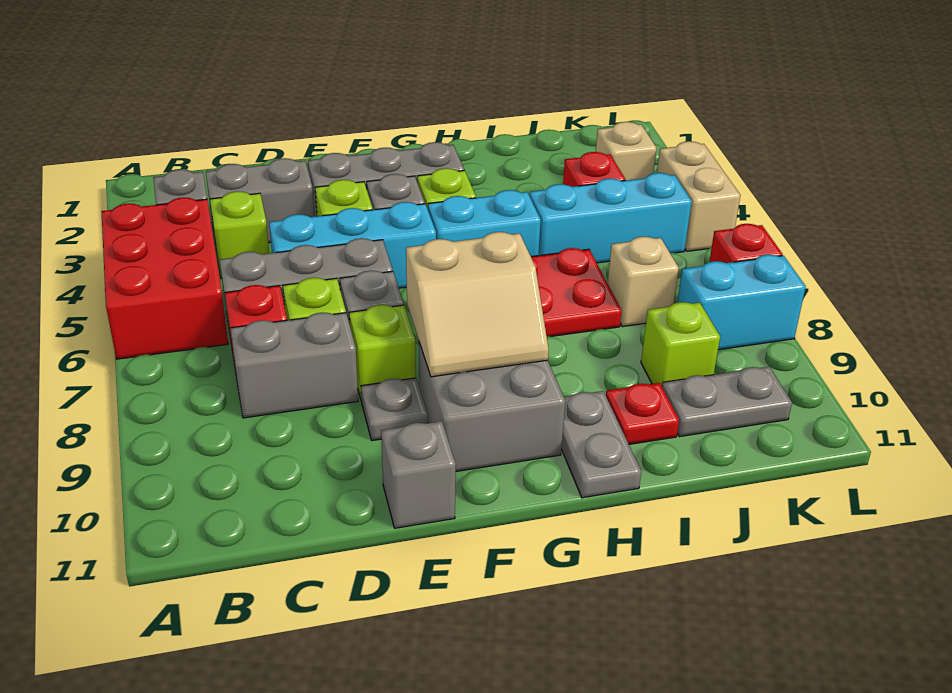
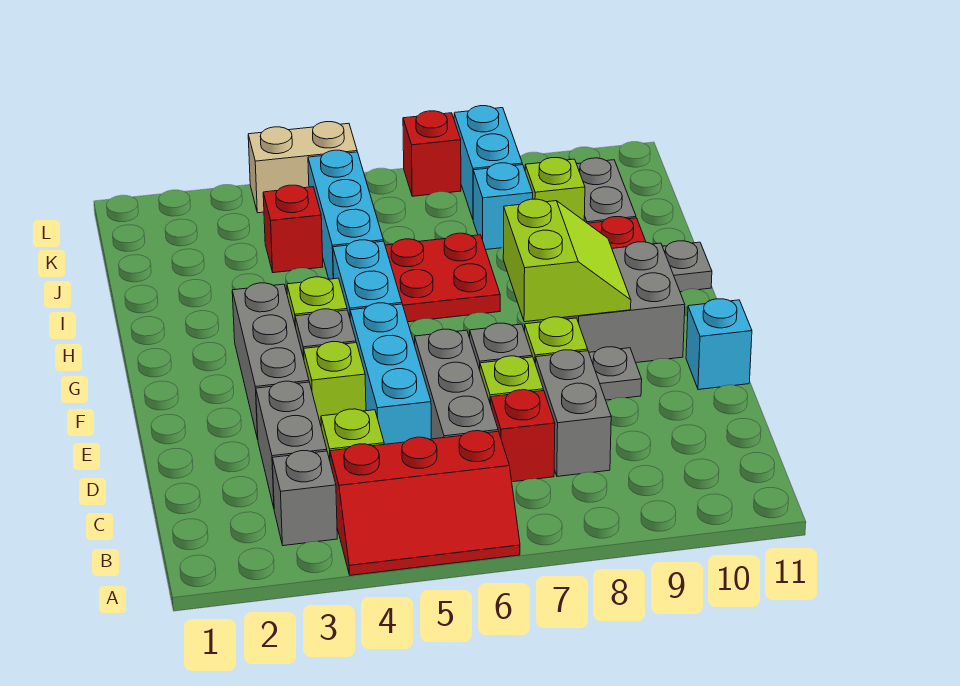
red brick A4:B6 level 1 -> red slope A4:B6 level 1 top B
grey brick E11 level 1 -> cyan brick E11 level 1
tan slope F8:G9 level 2 top 8 -> lime slope F8:G9 level 2 top 8
tan brick J7 level 1 -> none
none -> cyan brick J8 level 1
tan brick K3 level 1 -> none

